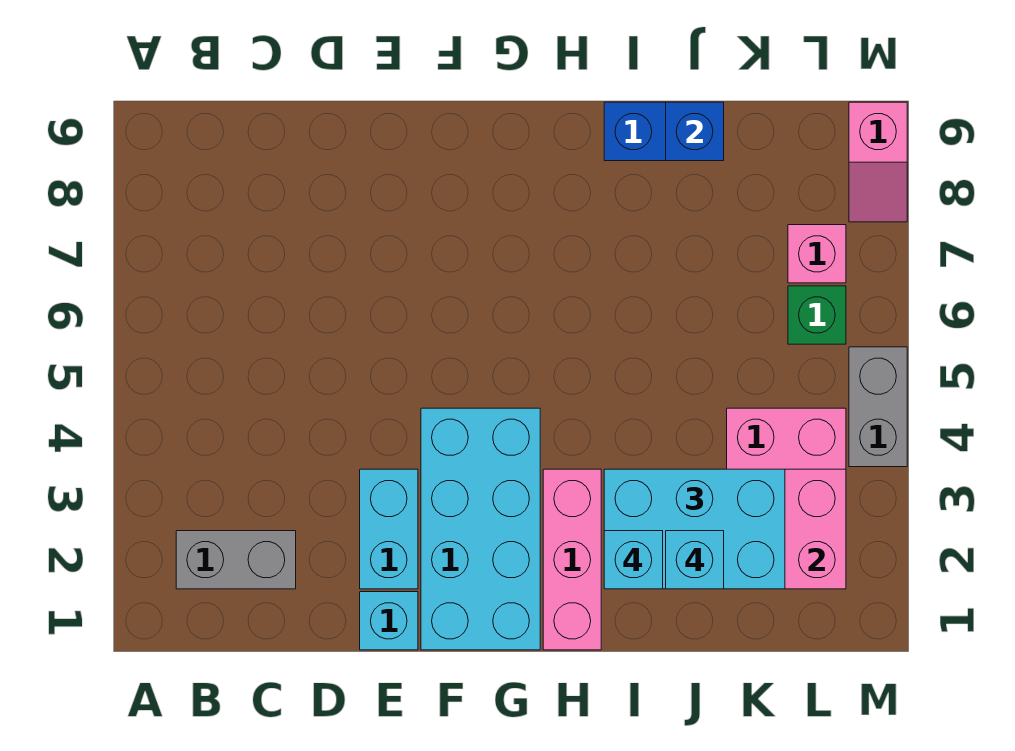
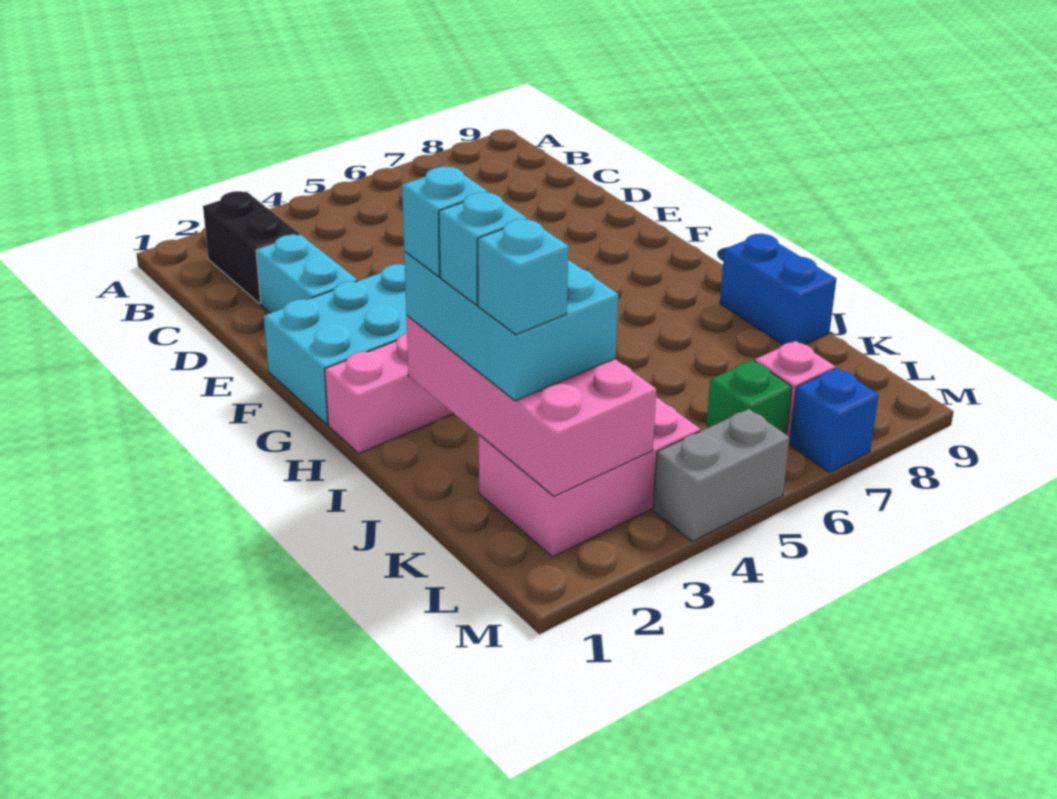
grey brick B2:C2 level 1 -> black brick B2:C2 level 1
cyan brick E1 level 1 -> cyan brick K2 level 4
cyan brick E2:E3 level 1 -> cyan brick D2:E2 level 1
blue brick J9 level 2 -> blue brick M7 level 1
pink slope M8:M9 level 1 top 9 -> none

